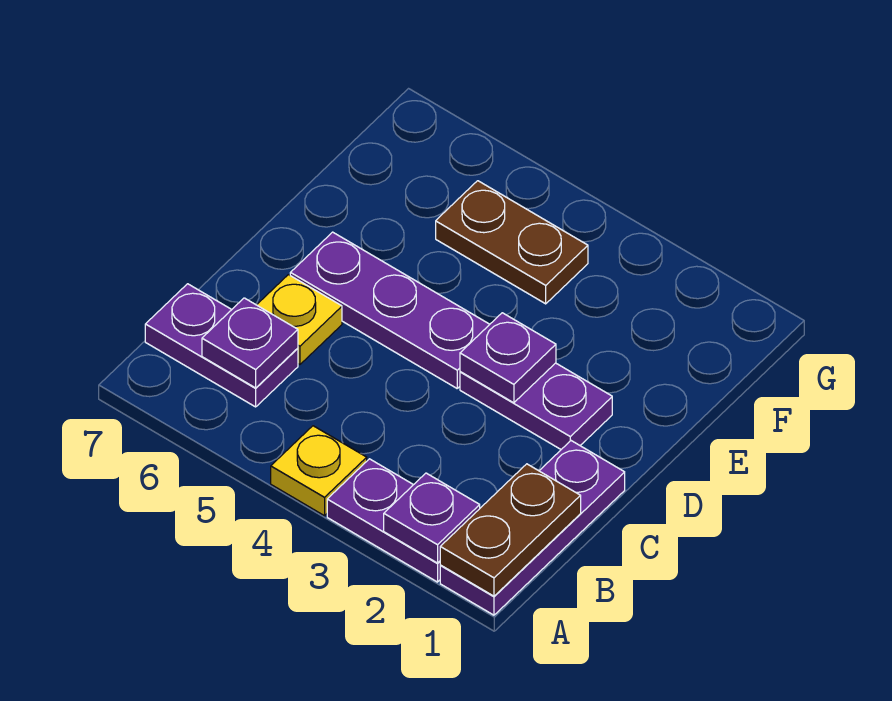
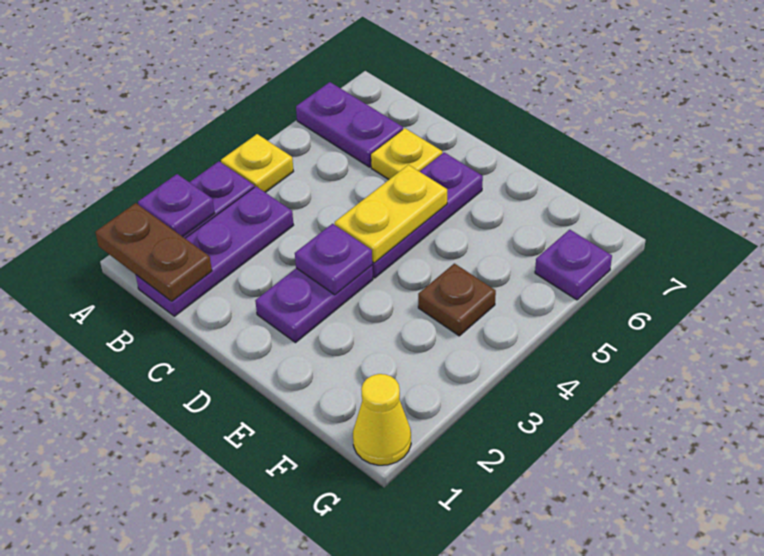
purple plate A1:C1 level 1 -> purple plate B1:B3 level 1
purple plate B6:B7 level 1 -> purple plate A6:B6 level 1
purple plate B6 level 2 -> purple plate G6 level 1
none -> yellow plate D4:D5 level 2
brown plate F4:F5 level 1 -> brown plate F4 level 1
none -> yellow cone G1 level 1

